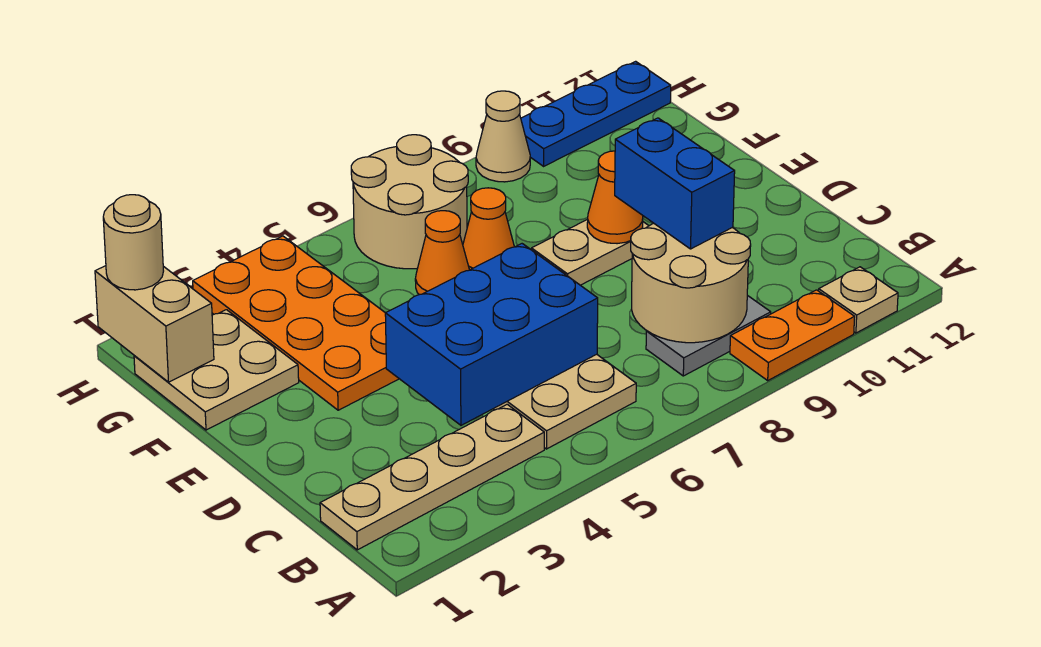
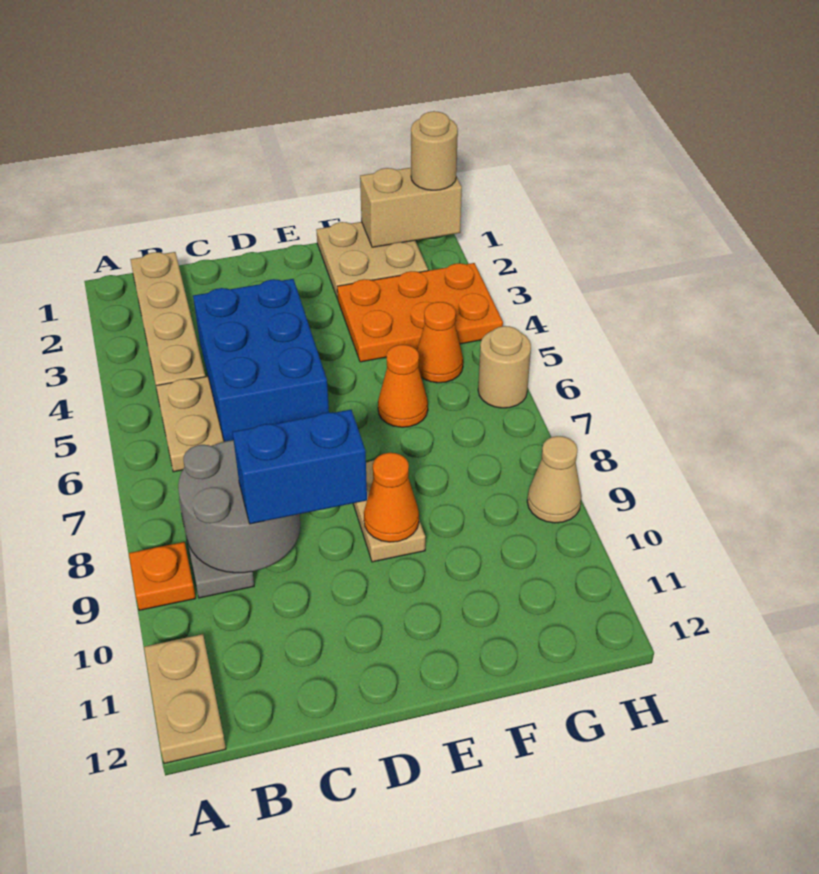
orange plate A9:A10 level 1 -> orange plate A9 level 1
tan plate A11 level 1 -> tan plate A11:A12 level 1
tan round brick B8:C9 level 2 -> grey round brick B8:C9 level 2
orange plate E3:H4 level 1 -> orange plate F3:H4 level 1
orange cone F7 level 1 -> orange cone G5 level 1
tan round brick G6:H7 level 1 -> tan round brick H6 level 1
blue plate H10:H12 level 1 -> none

